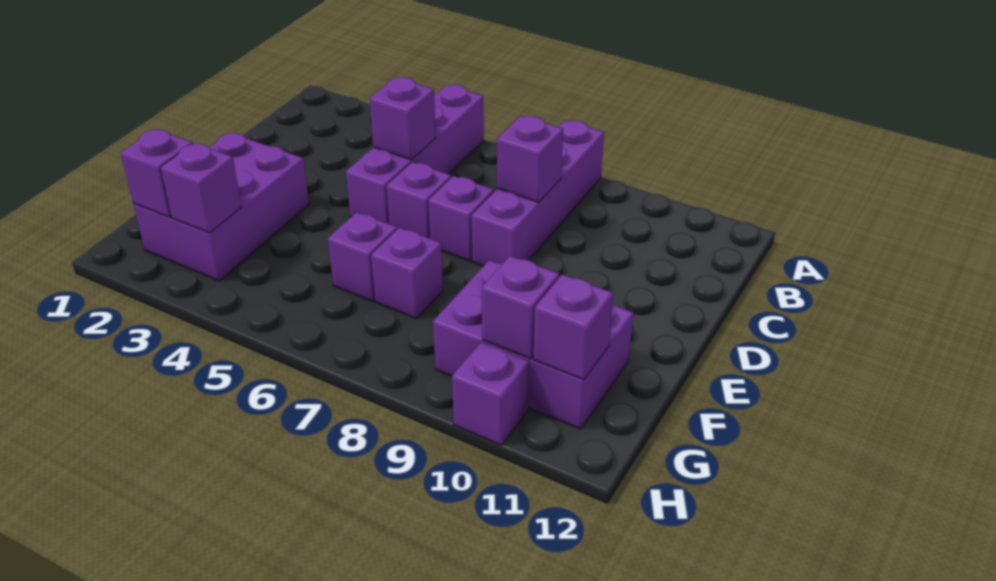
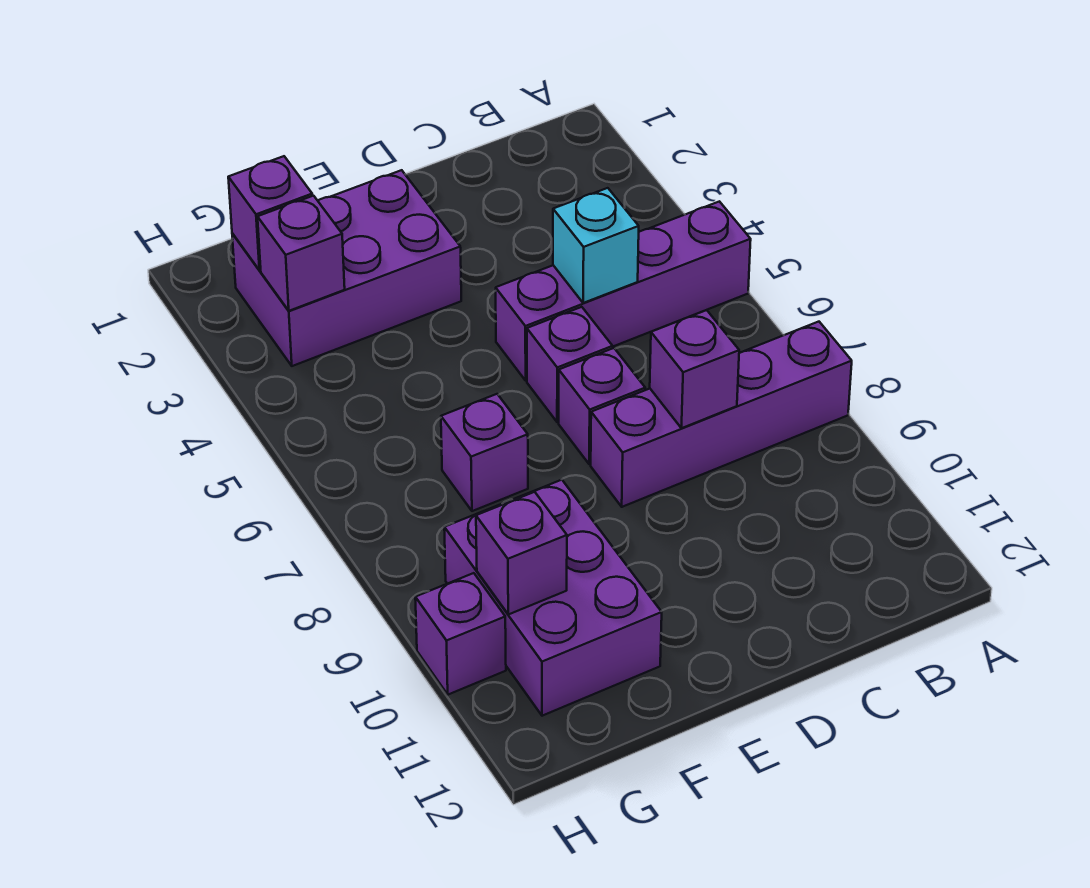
purple brick C5 level 2 -> cyan brick C5 level 2
purple brick F6 level 1 -> none
purple brick G11 level 2 -> none

